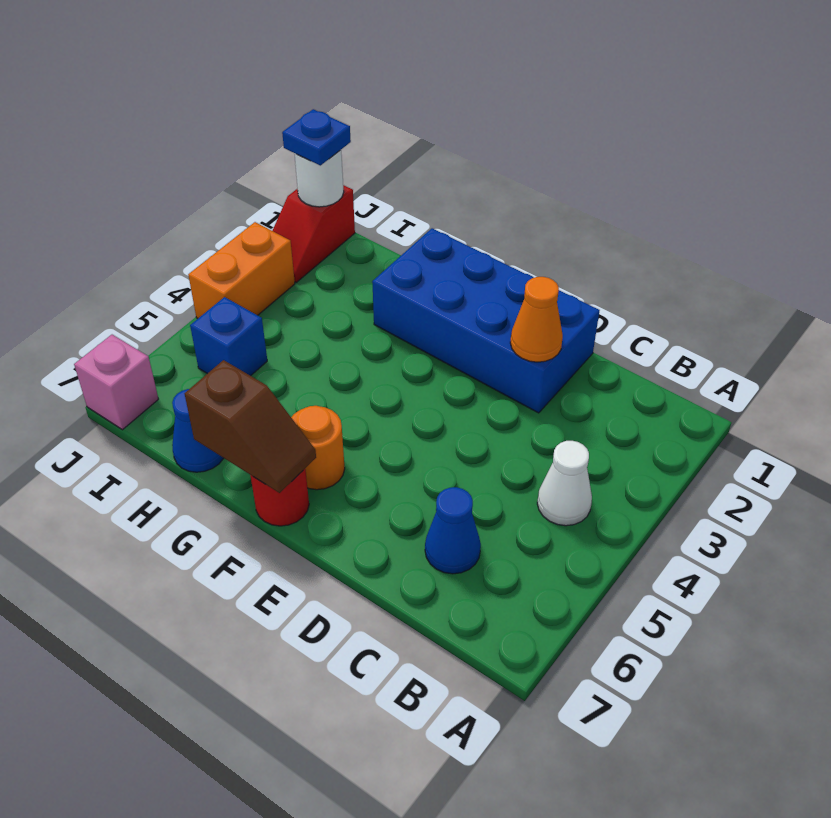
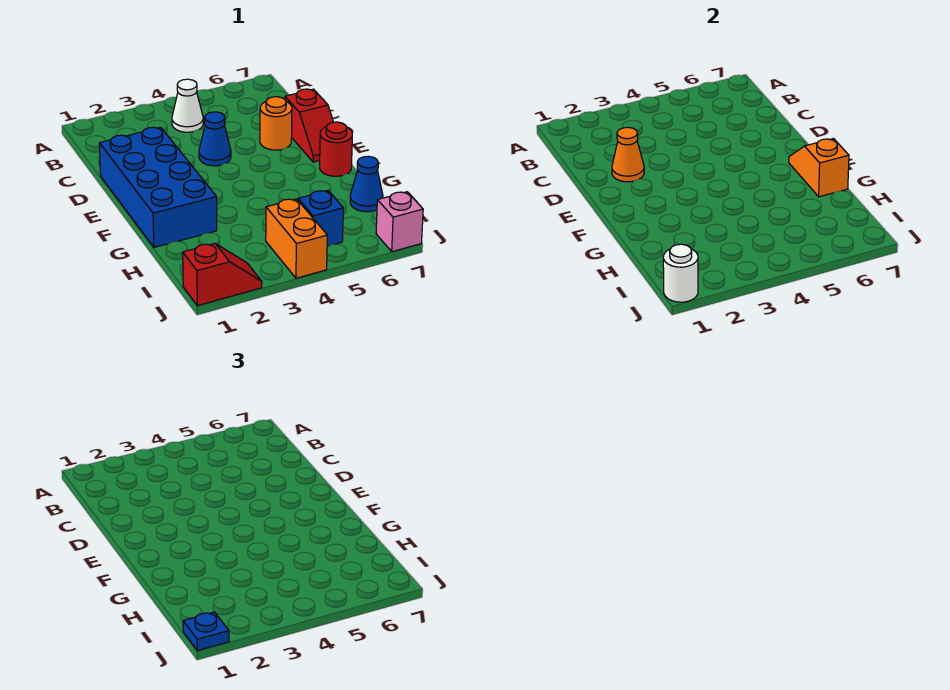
blue cone C6 level 1 -> blue cone D4 level 1
none -> red slope D7:E7 level 1 top D
orange round brick F6 level 1 -> orange round brick D6 level 1
brown slope F7:G7 level 2 top G -> orange slope F7:G7 level 2 top G
orange brick J3:J4 level 1 -> orange brick I4:J4 level 1

